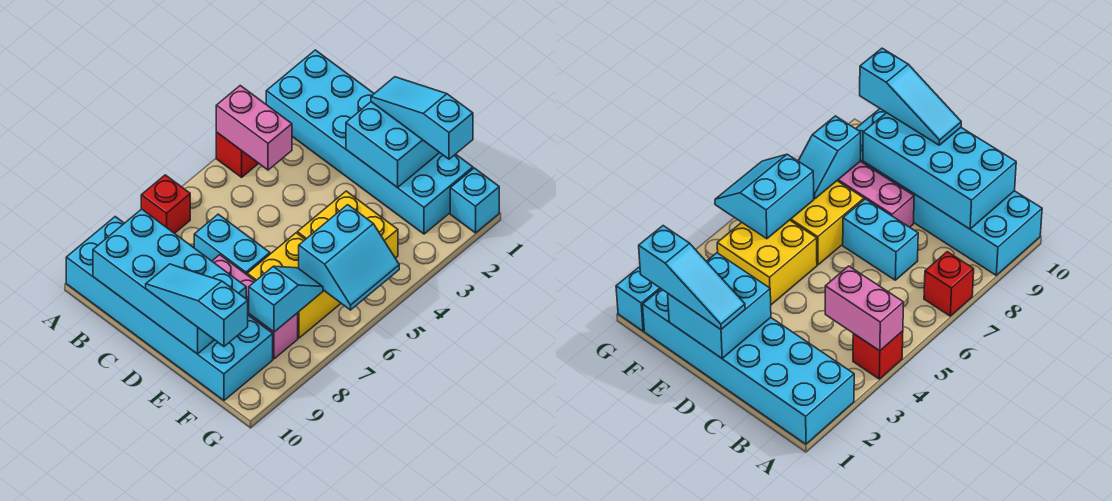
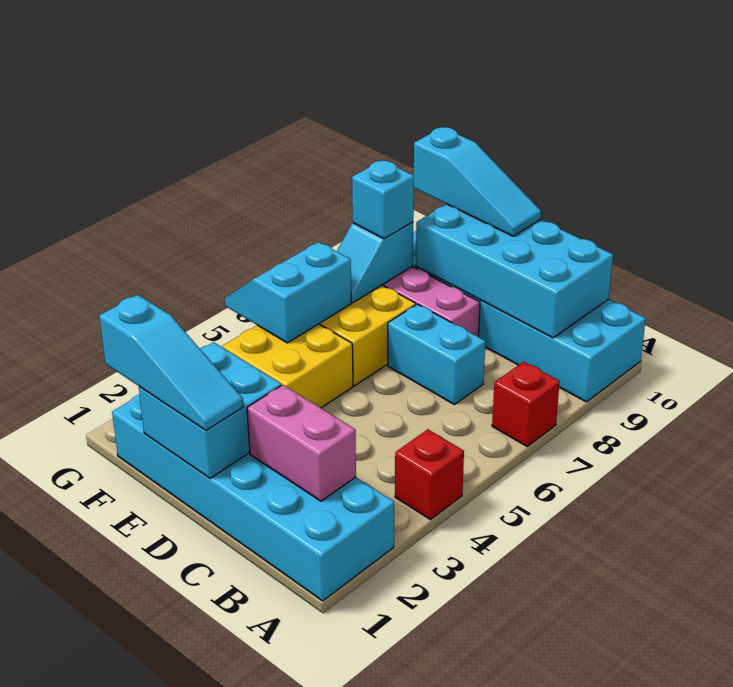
pink brick A4:B4 level 2 -> pink brick B2:C2 level 2
cyan brick G1 level 1 -> cyan brick F8 level 3

